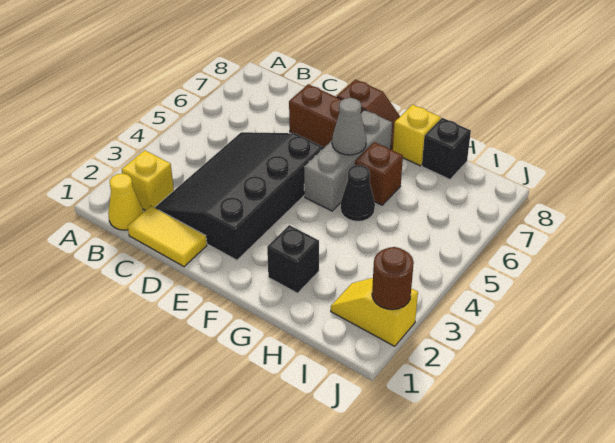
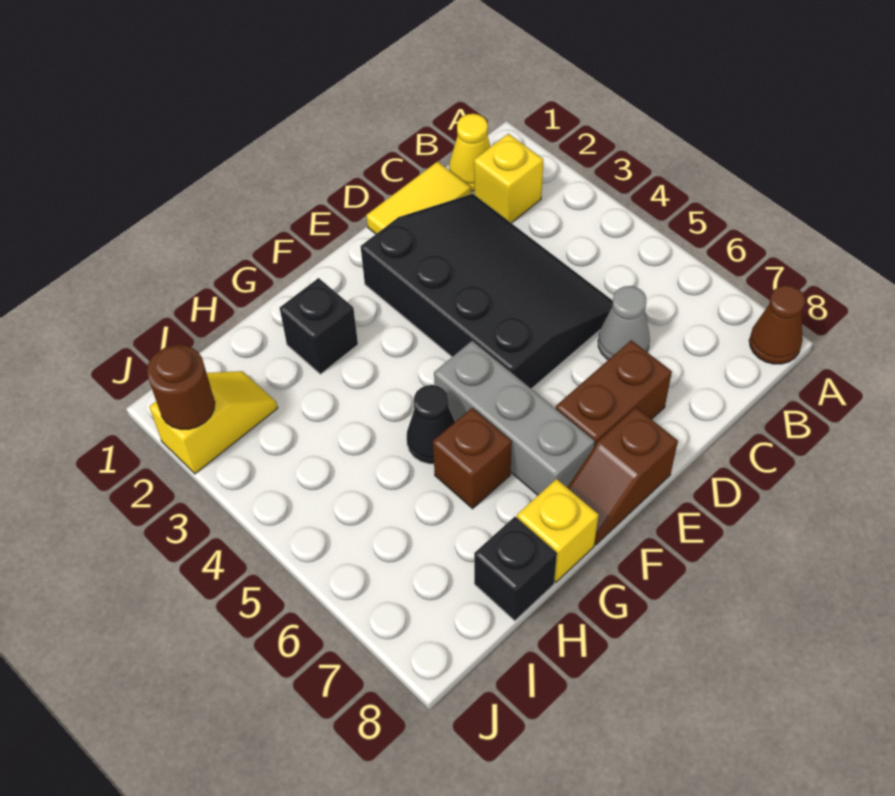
none -> brown cone A8 level 1
grey cone F6 level 2 -> grey cone C6 level 1

